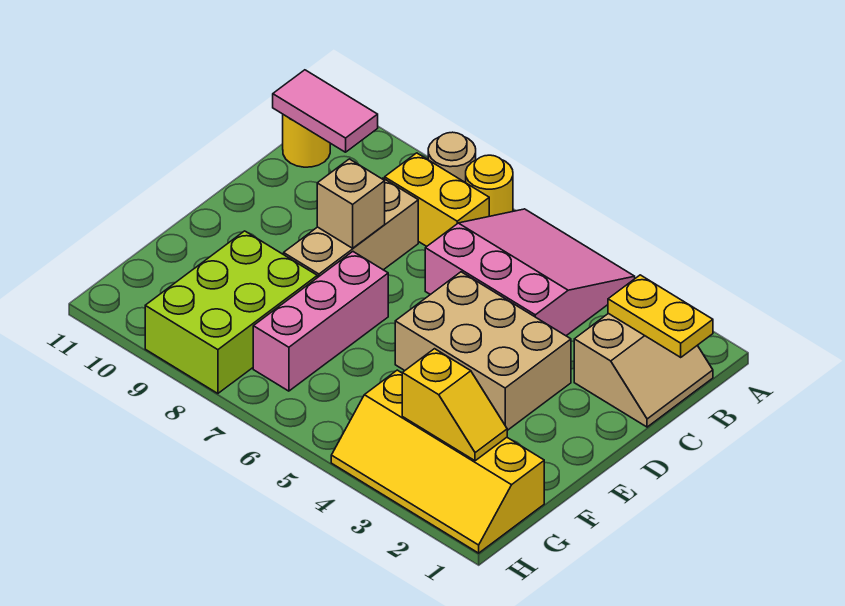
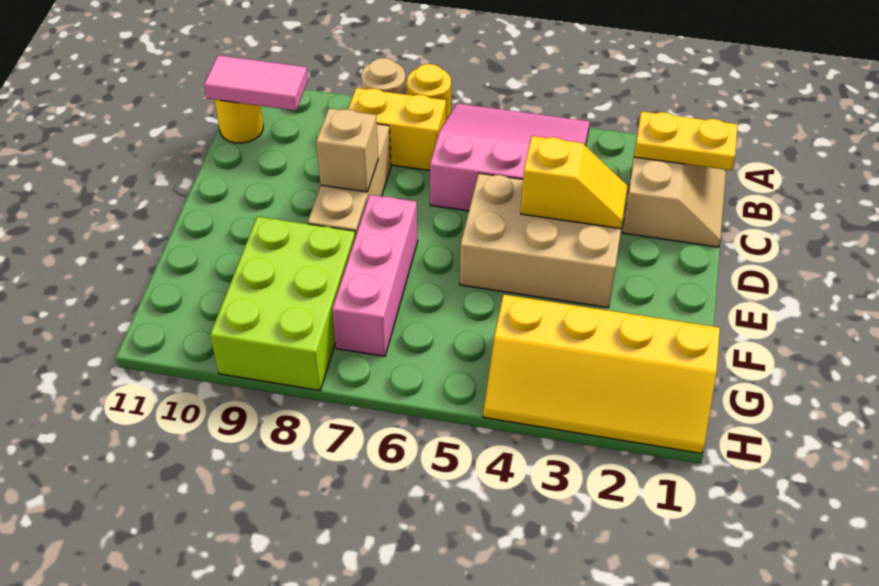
yellow slope G2:G3 level 2 top 3 -> yellow slope D3:D4 level 2 top 4

